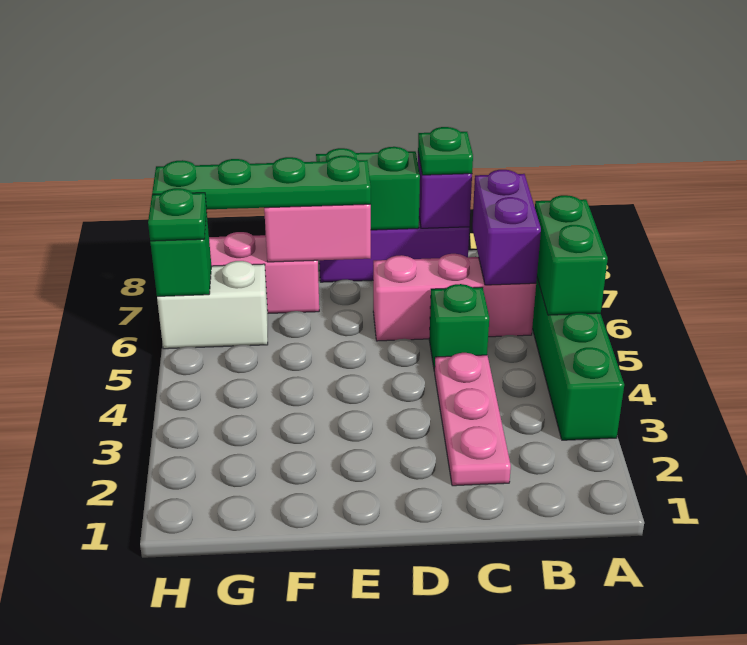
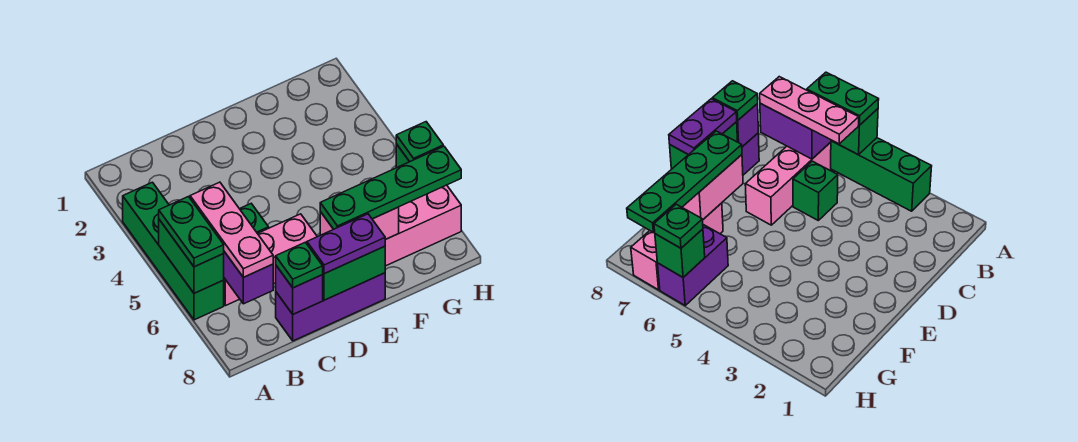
none -> green plate A5:A6 level 3
pink plate C2:C4 level 1 -> pink plate B5:B7 level 3
none -> purple plate D8:E8 level 3
white brick G6:H6 level 1 -> purple brick G6:H6 level 1

